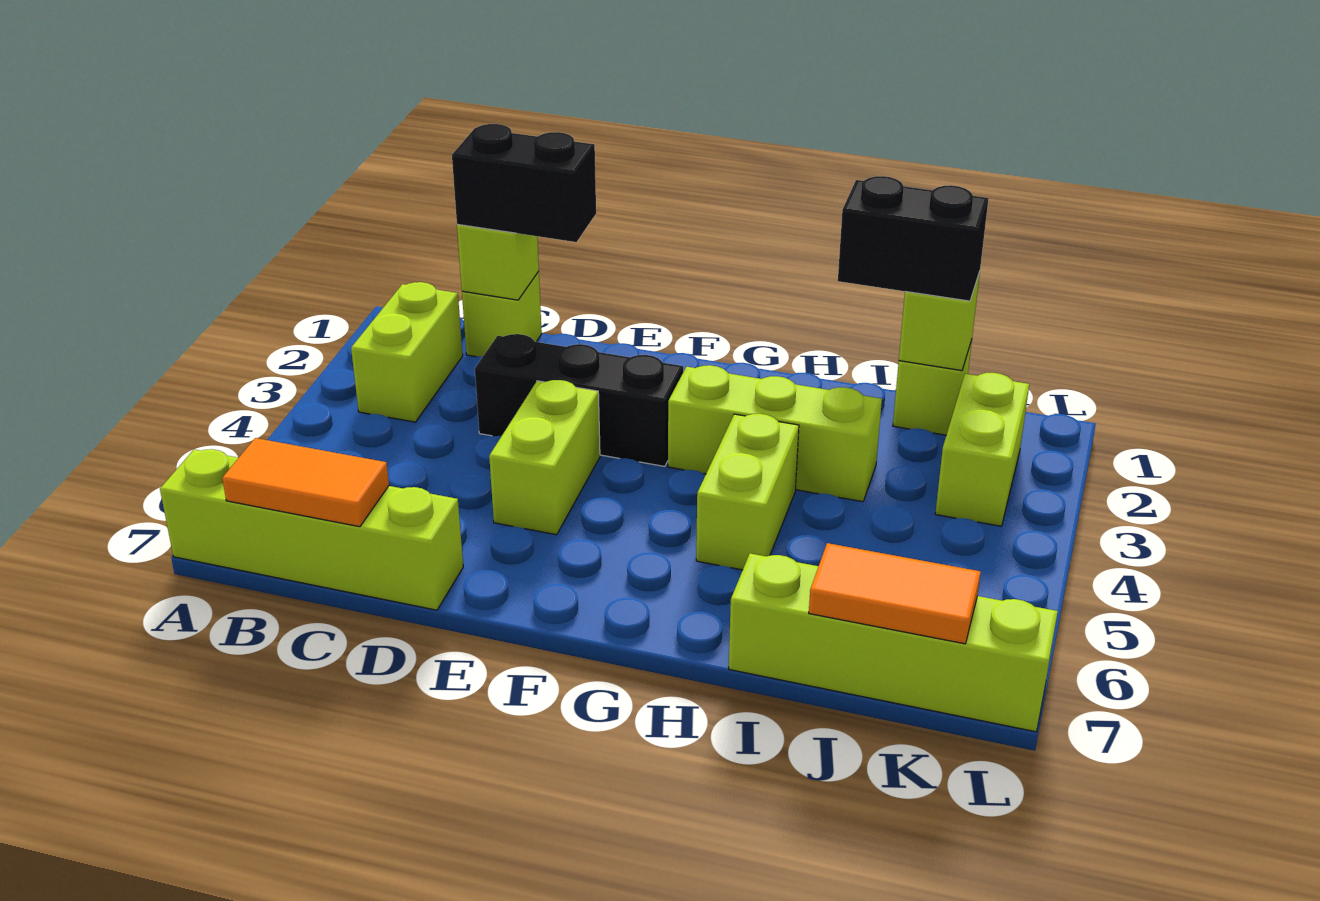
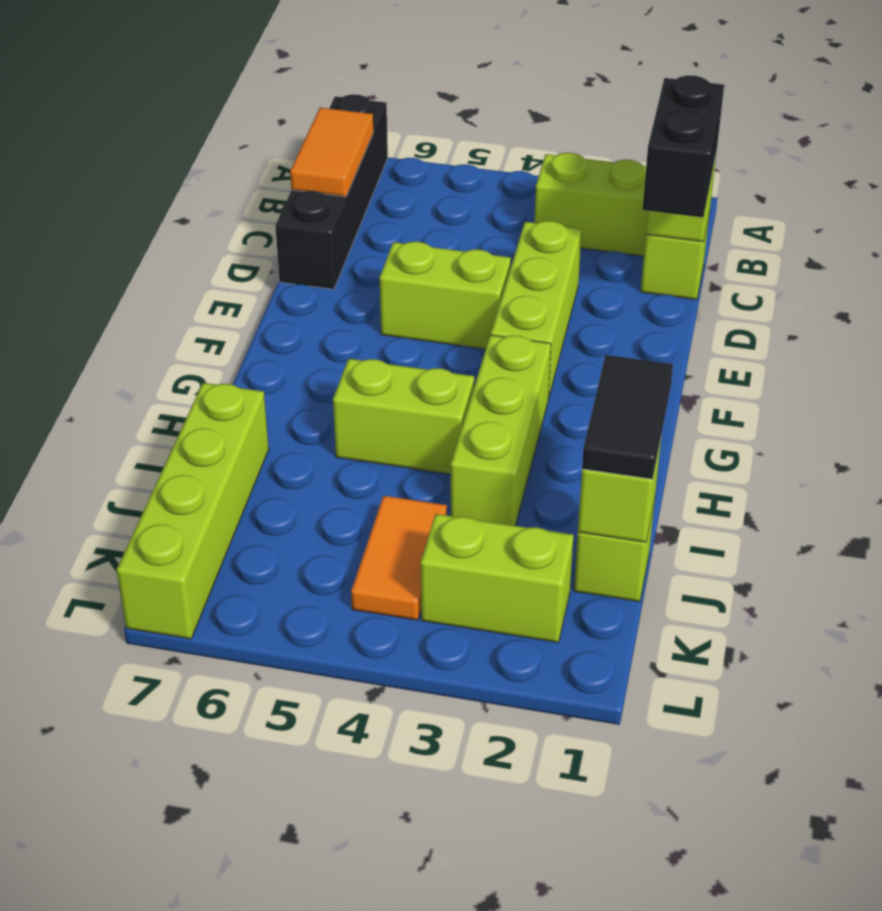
lime brick A7:D7 level 1 -> black brick A7:D7 level 1
black brick D3:F3 level 1 -> lime brick D3:F3 level 1
black brick I1:J1 level 3 -> black tile I1:J1 level 3
orange tile J7:K7 level 2 -> orange tile J4:K4 level 1

